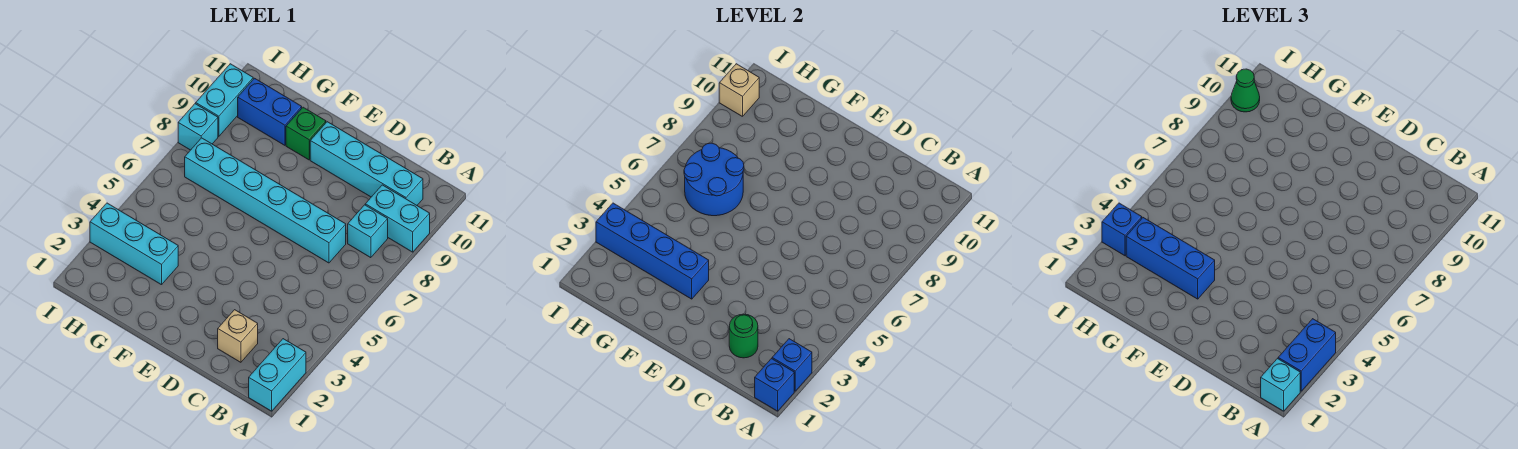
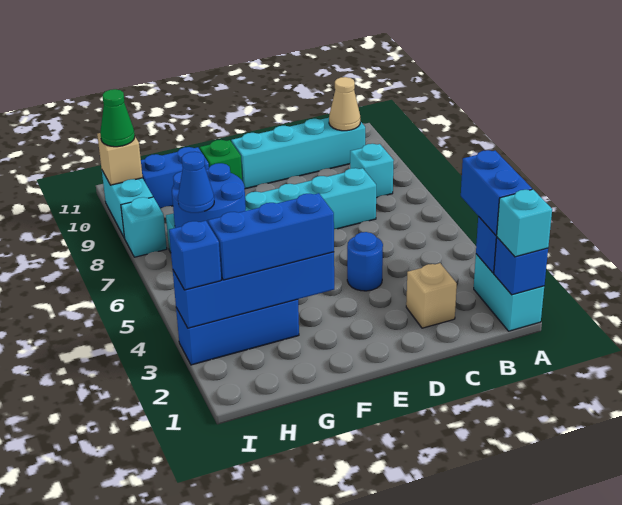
cyan brick A9:B9 level 1 -> none
none -> tan cone B10 level 2
green round brick C2 level 2 -> none
none -> blue round brick D4 level 1
cyan brick G3:I3 level 1 -> blue brick G3:I3 level 1
none -> blue cone H6 level 3

